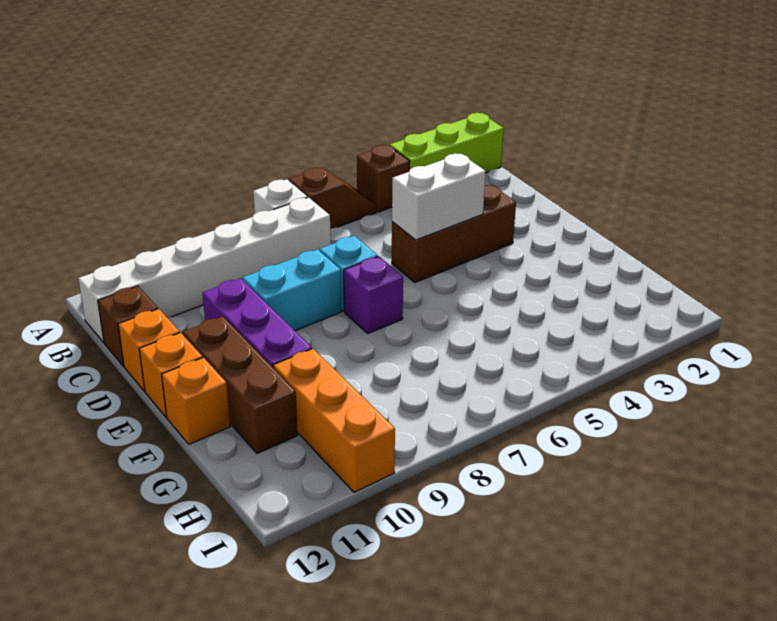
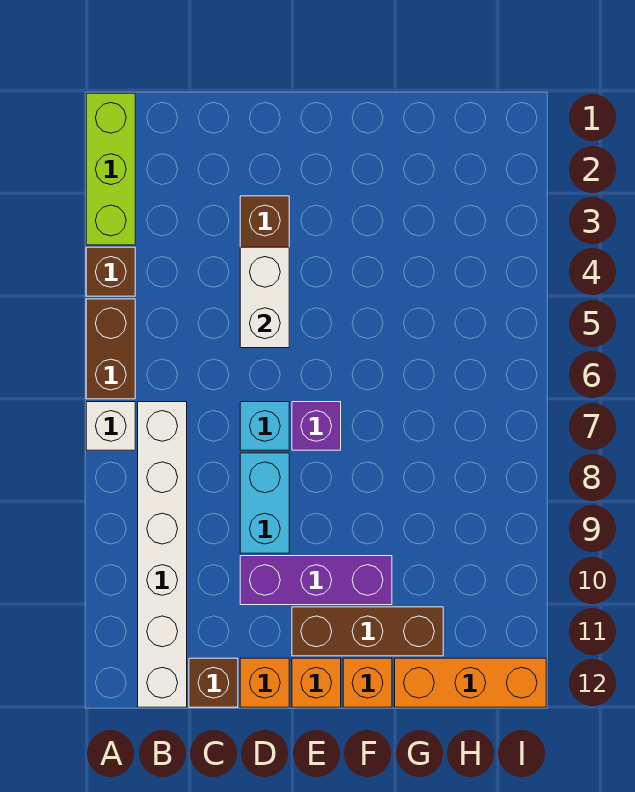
brown slope A5:A6 level 1 top 6 -> brown brick A5:A6 level 1
orange brick G10:I10 level 1 -> orange brick G12:I12 level 1

